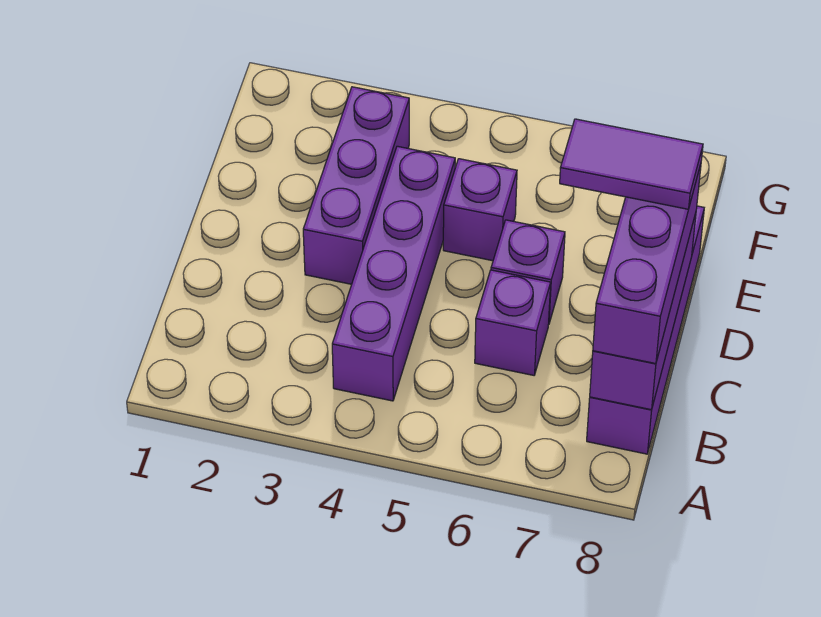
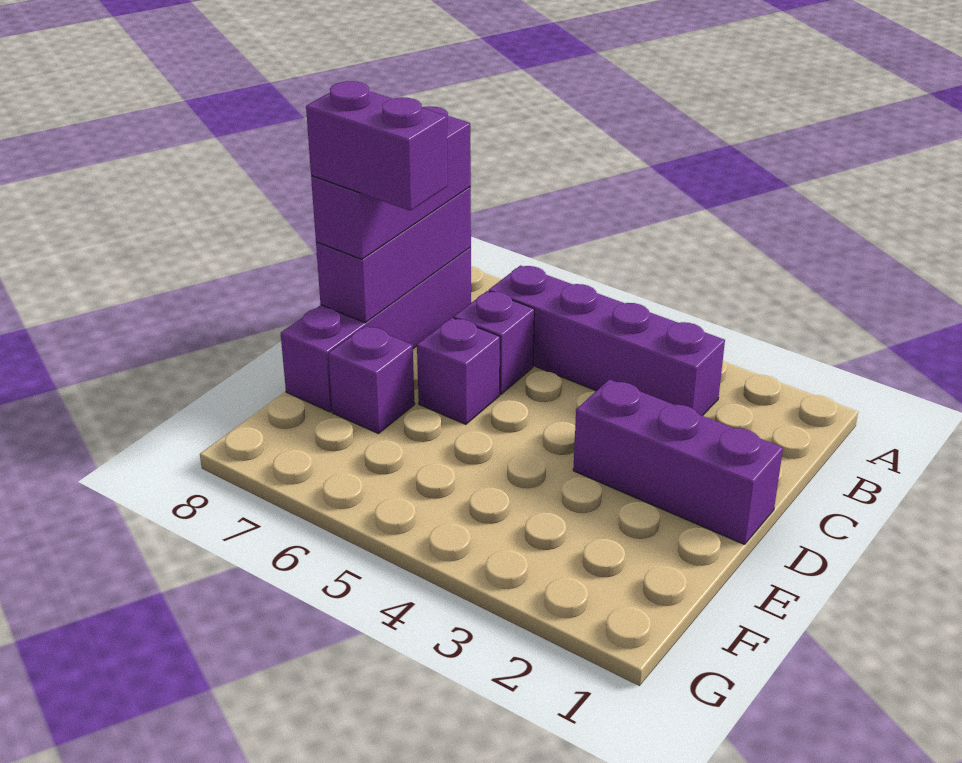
purple brick B4:E4 level 1 -> purple brick B3:B6 level 1
purple brick D3:F3 level 1 -> purple brick D1:D3 level 1
purple tile D7:D8 level 4 -> purple brick D7:D8 level 4
purple brick E5 level 1 -> purple brick E7 level 1

